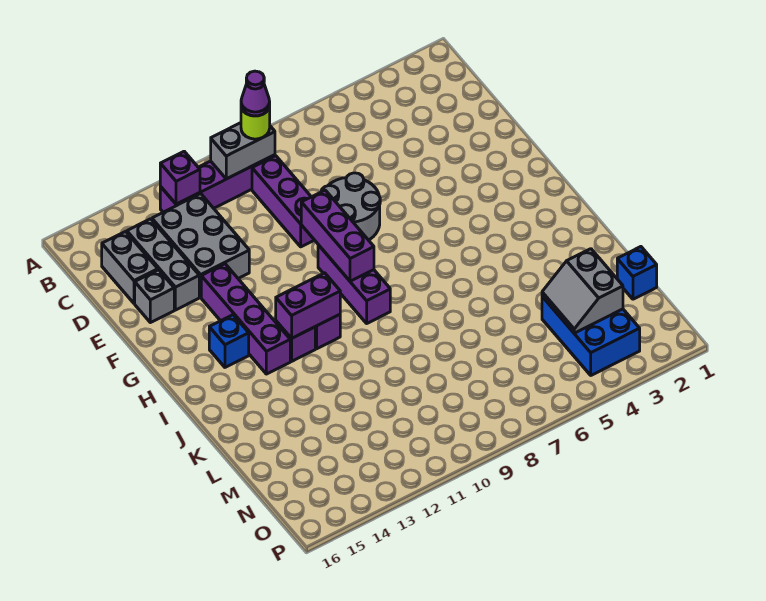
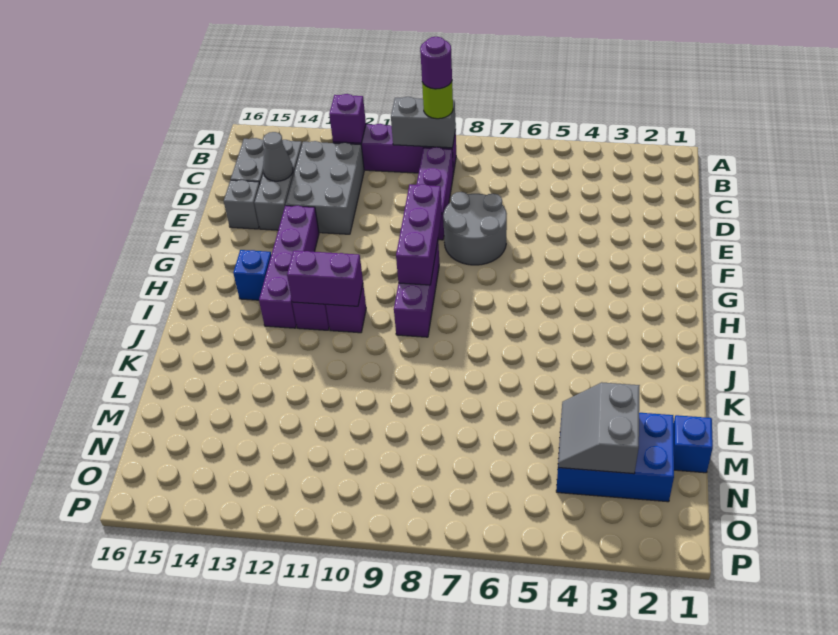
purple cone B9 level 4 -> purple round brick B9 level 4
none -> grey cone D14 level 2
blue brick M3:O4 level 1 -> blue brick M2:N4 level 1

